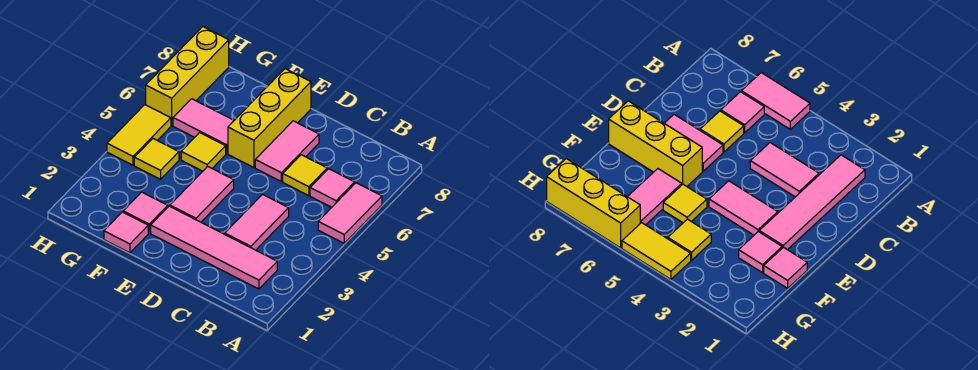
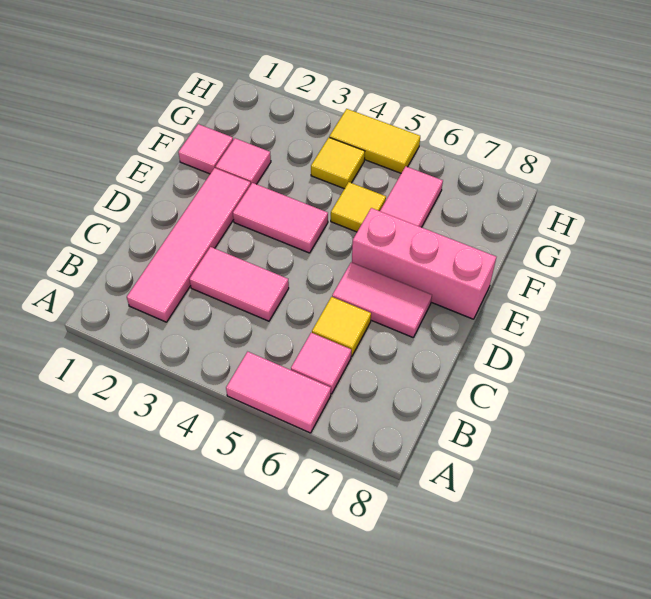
yellow brick E6:E8 level 1 -> pink brick E6:E8 level 1
yellow brick H6:H8 level 1 -> none

